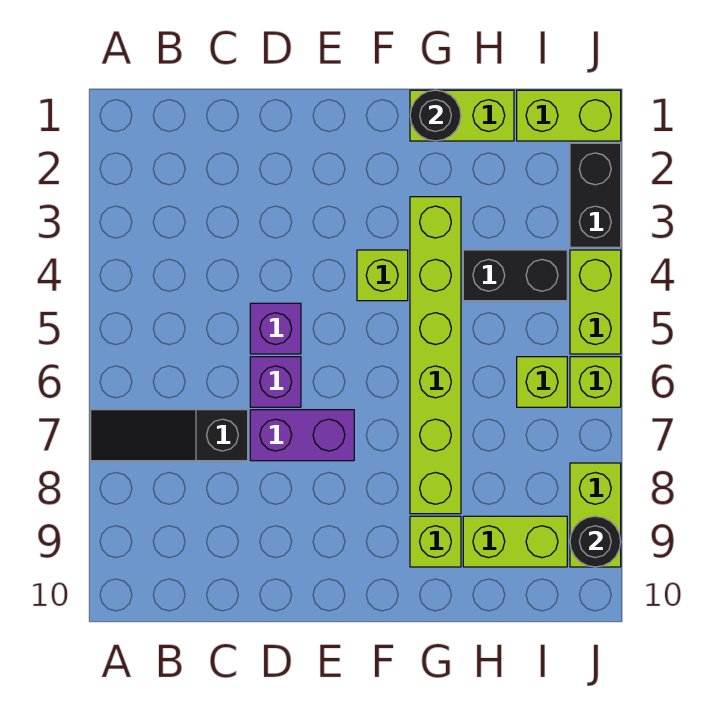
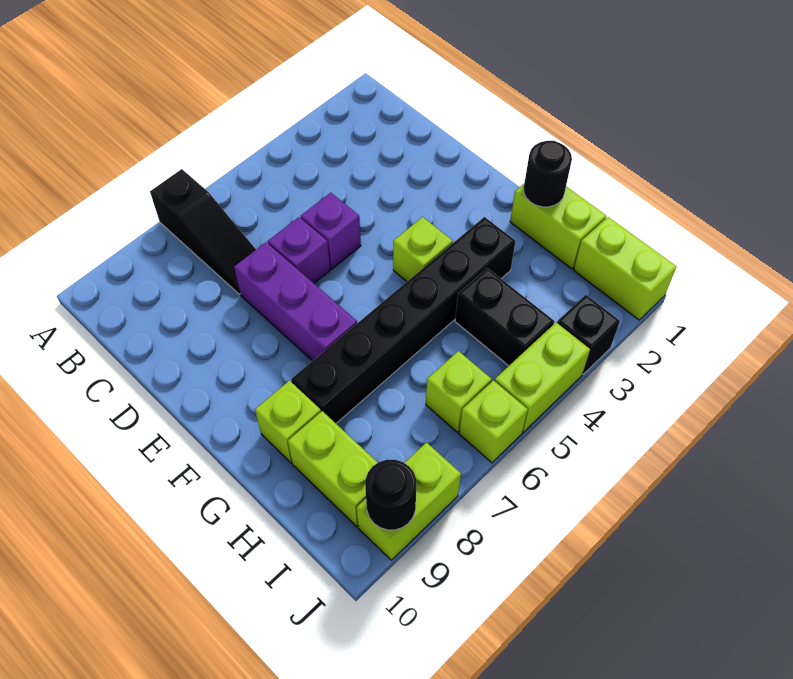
black slope A7:C7 level 1 top C -> black slope A7:C7 level 1 top A
purple brick D7:E7 level 1 -> purple brick D7:F7 level 1
lime brick G3:G8 level 1 -> black brick G3:G8 level 1
black brick J2:J3 level 1 -> black brick J3 level 1

